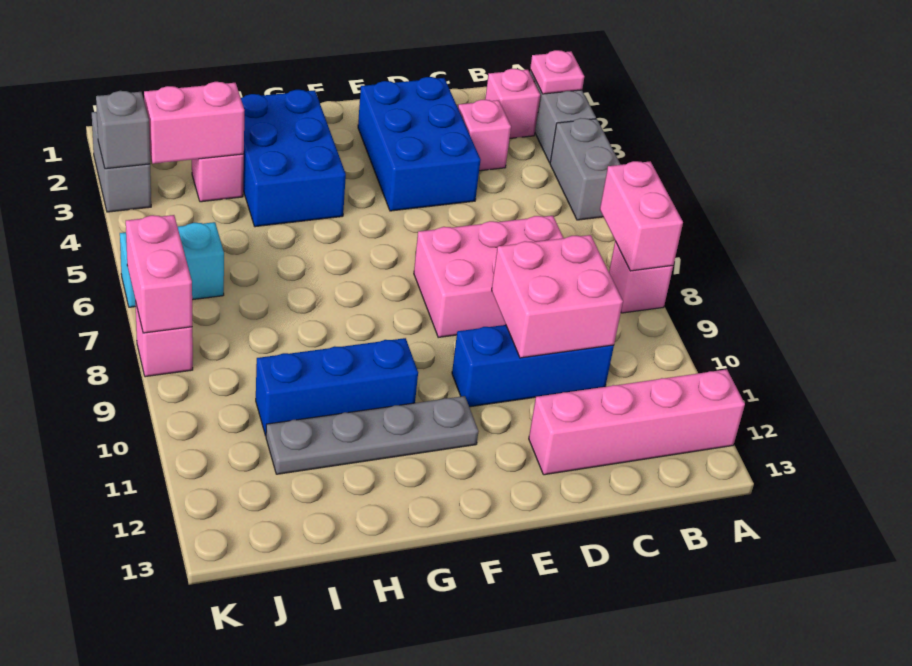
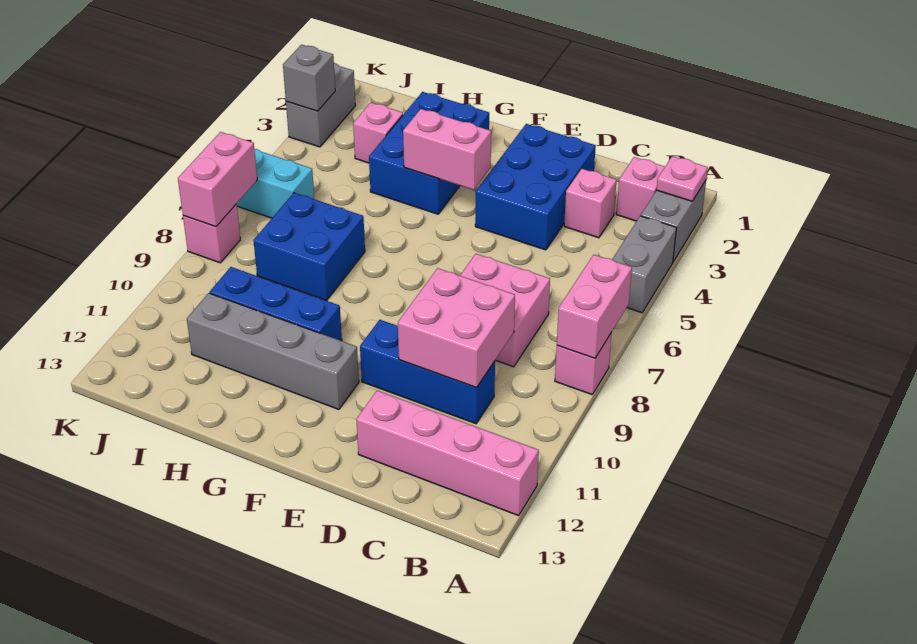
pink brick C7:E8 level 1 -> pink brick C7:D8 level 1
grey plate F11:I11 level 1 -> grey brick F11:I11 level 1
none -> blue brick H7:I8 level 1
pink brick I3:J3 level 2 -> pink brick F4:G4 level 2

